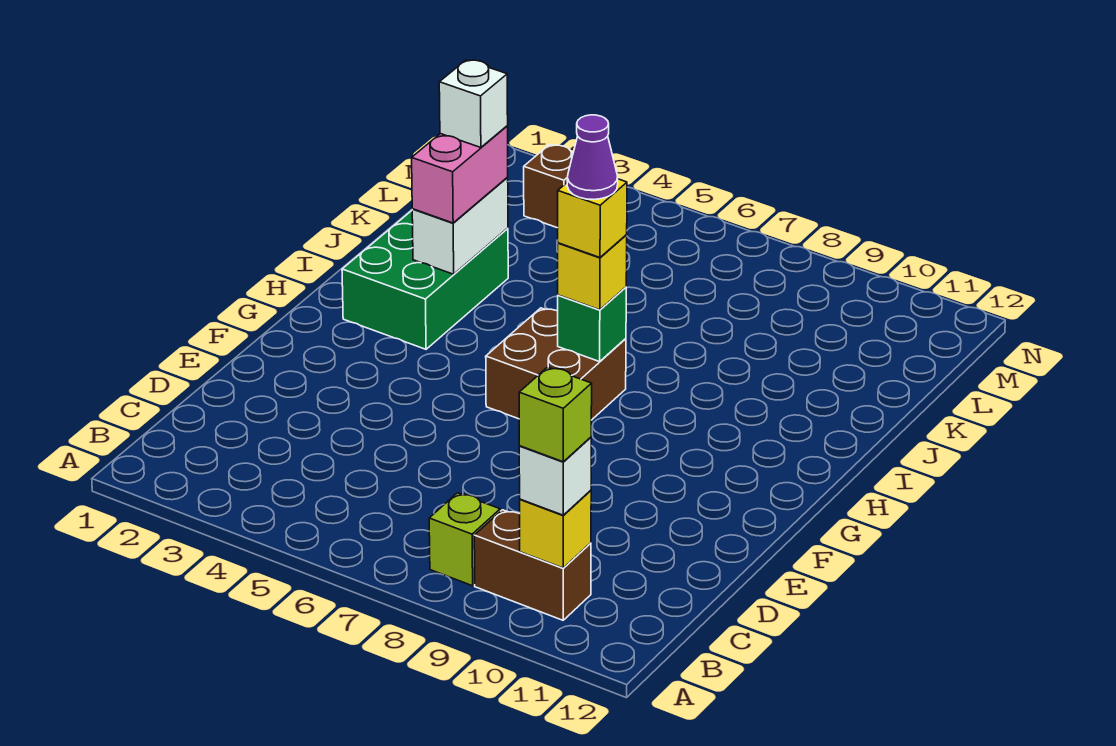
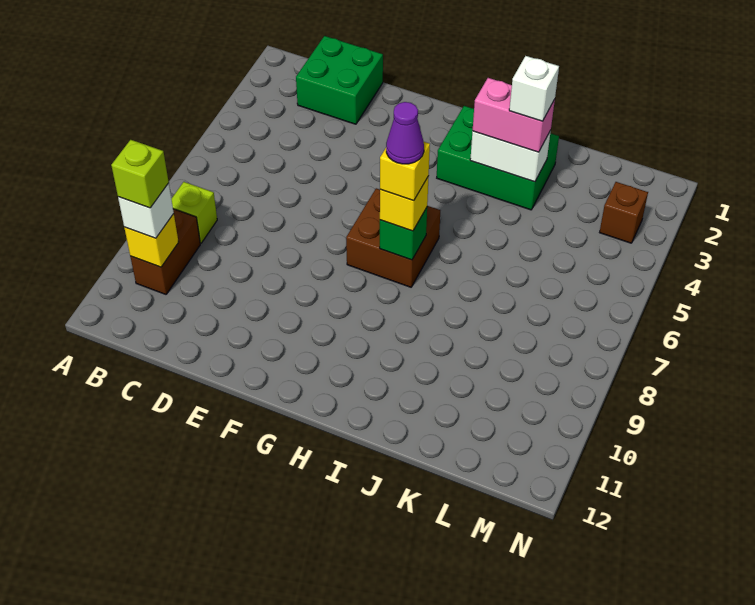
none -> green brick C1:D2 level 1

